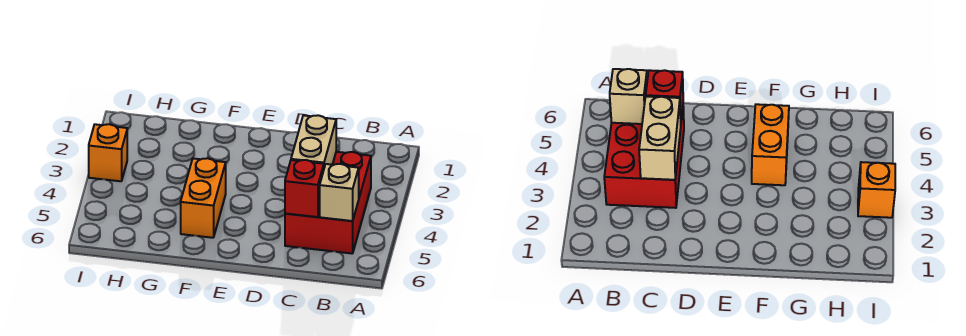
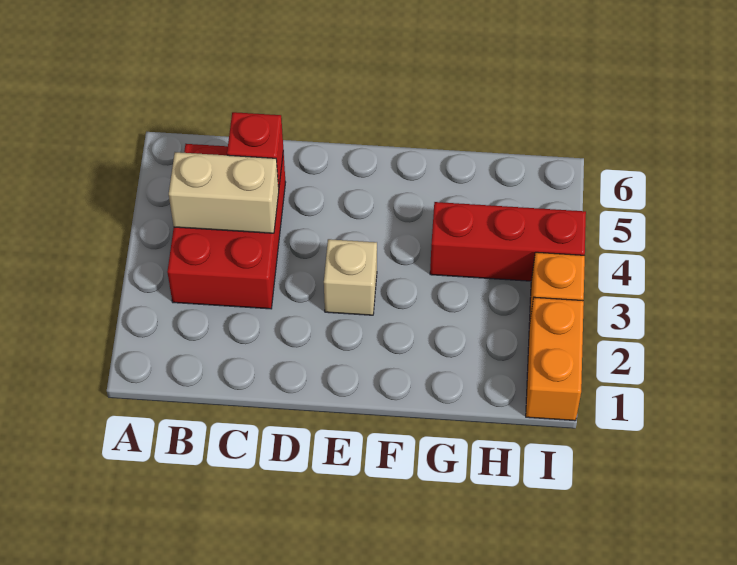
tan brick B5 level 2 -> tan brick E3 level 1
tan brick C3:C4 level 2 -> tan brick B4:C4 level 2
orange brick F4:F5 level 1 -> orange brick I1:I2 level 1
none -> red brick G4:I4 level 1

